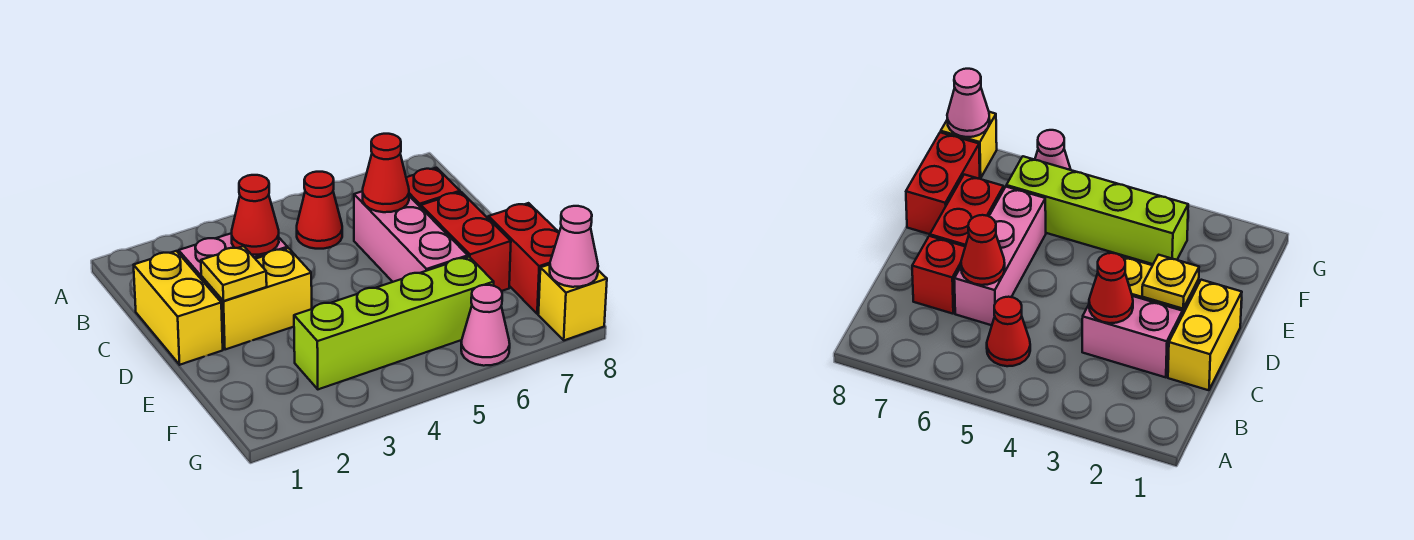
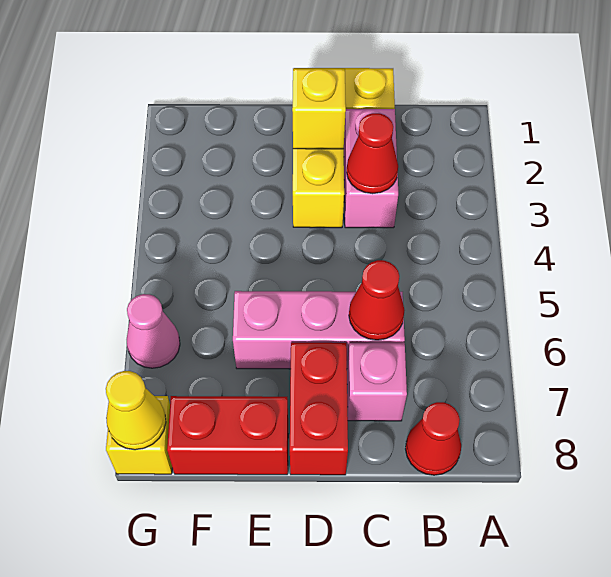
red cone B5 level 1 -> red cone B8 level 1
red brick C7 level 1 -> pink brick C7 level 1
yellow plate D2 level 2 -> yellow brick D2 level 2
red brick D7:E7 level 1 -> red brick D7:D8 level 1
lime brick F3:F6 level 1 -> none
pink cone G8 level 2 -> yellow cone G8 level 2

